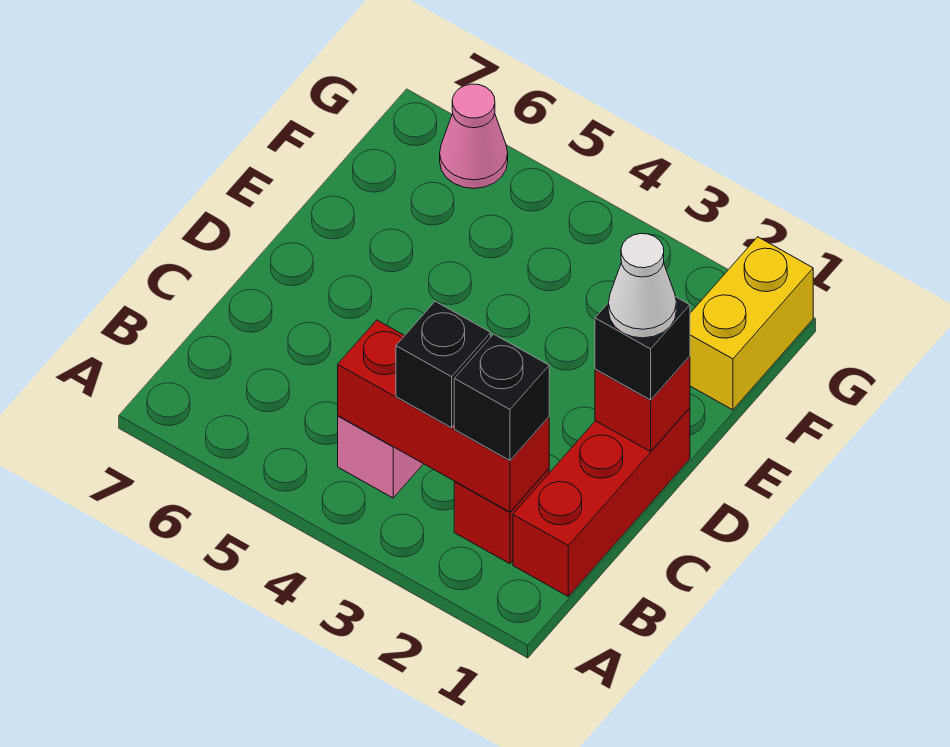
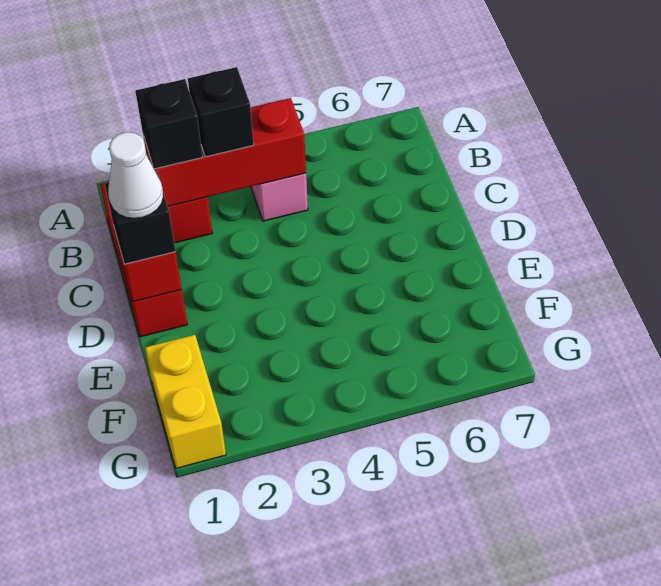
pink cone G6 level 1 -> none

